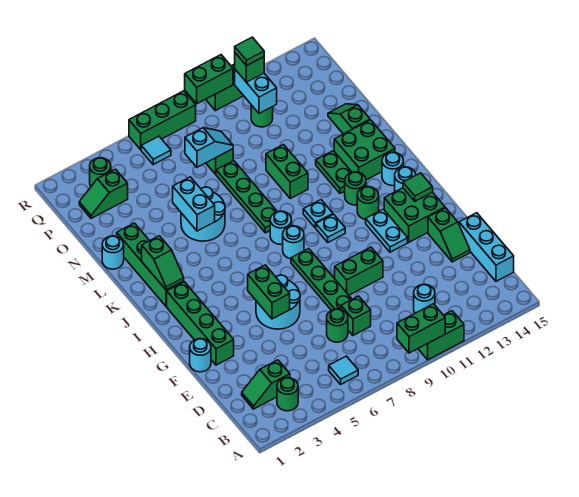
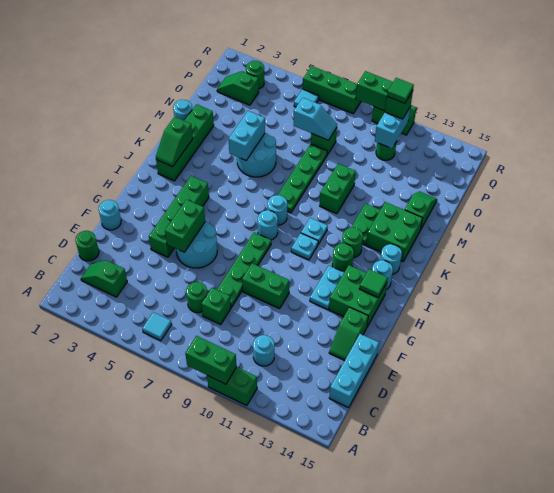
green round brick B3 level 1 -> green round brick D1 level 1
green brick F2:I2 level 1 -> green brick F4:I4 level 1

